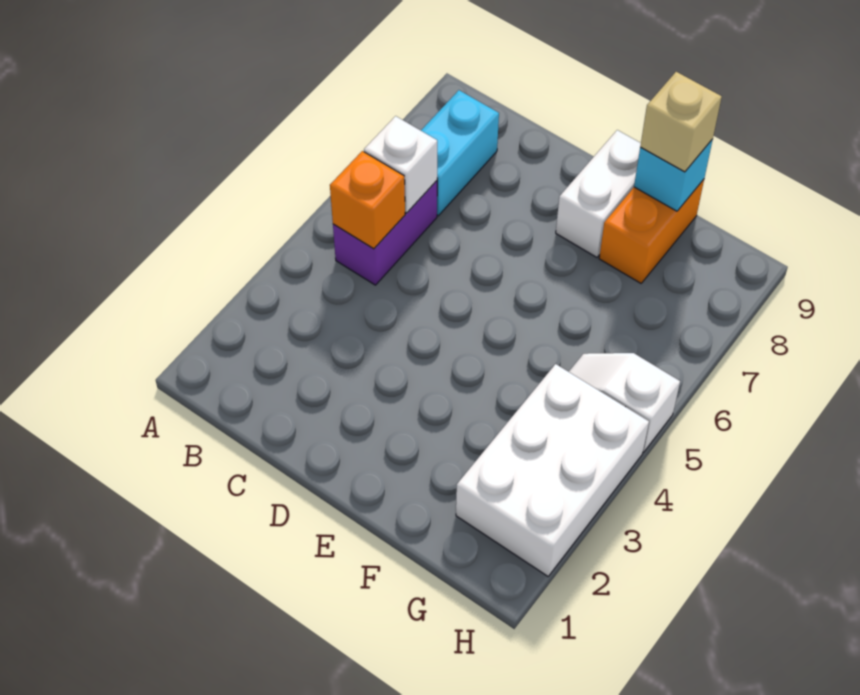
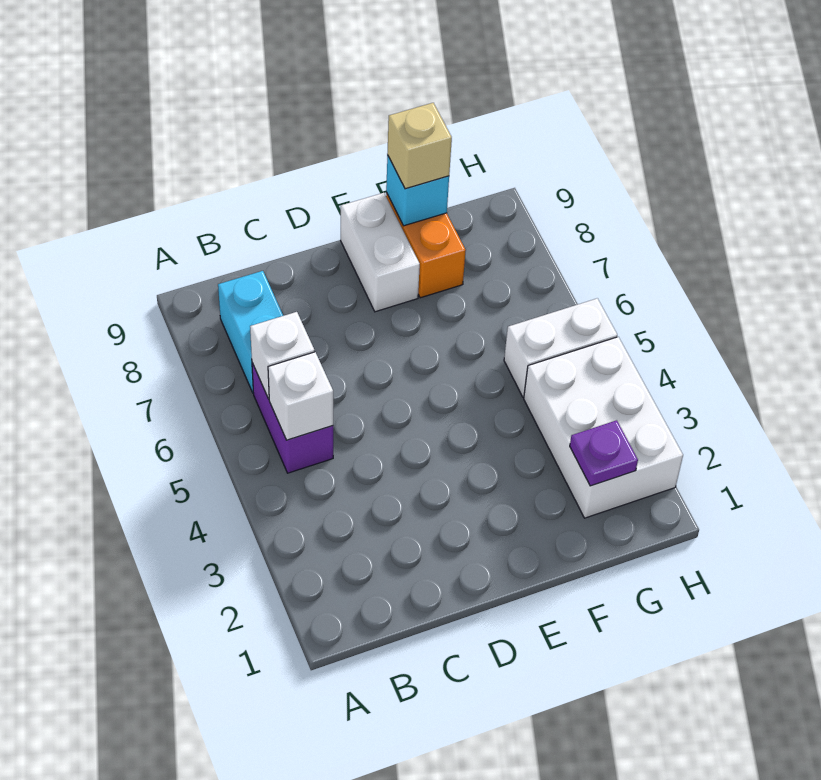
orange brick B5 level 2 -> white brick B5 level 2
none -> purple plate G2 level 2
white slope G5:H5 level 1 top H -> white brick G5:H5 level 1

